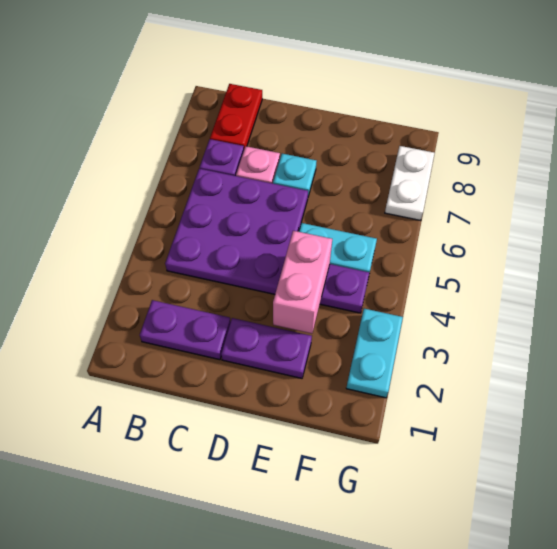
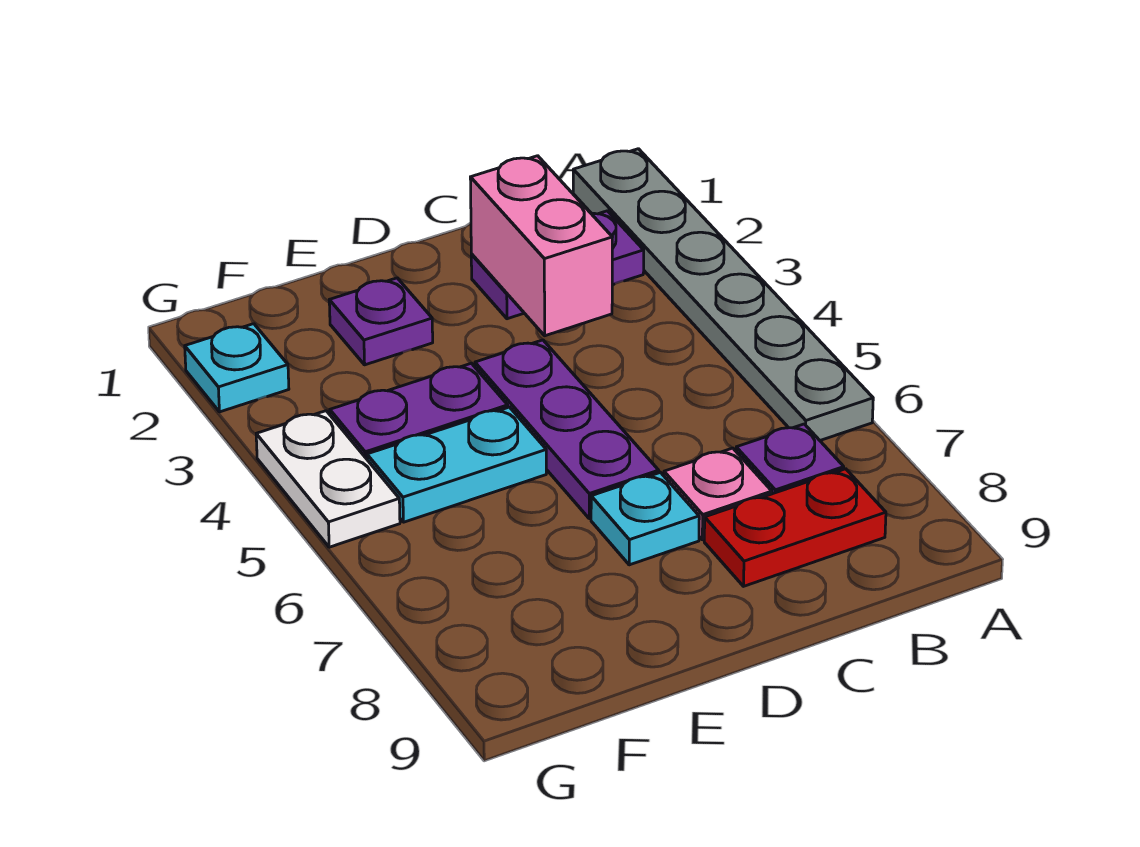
none -> grey plate A1:A6 level 1
purple plate B4:D6 level 1 -> purple plate D4:D6 level 1
red plate B8:B9 level 1 -> red plate B8:C8 level 1
purple plate D2:E2 level 1 -> purple plate E2 level 1
pink brick E3:E4 level 2 -> pink brick C2:C3 level 2
cyan plate G2:G3 level 1 -> cyan plate G2 level 1
white plate G7:G8 level 1 -> white plate G4:G5 level 1

